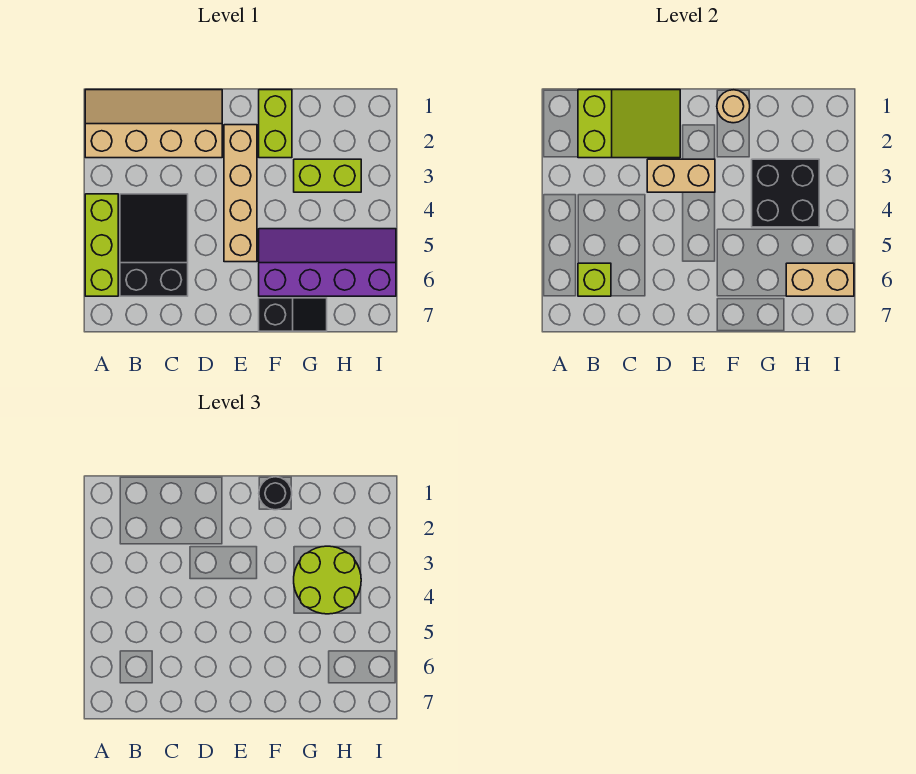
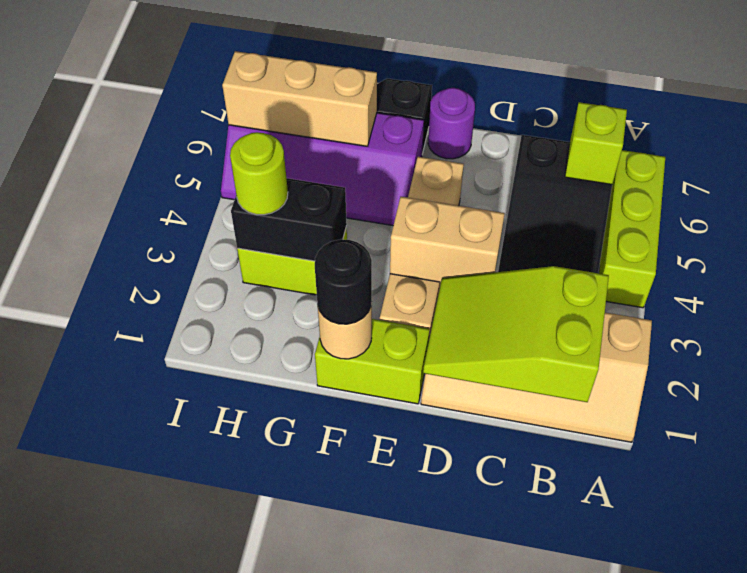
none -> purple round brick E7 level 1
lime brick F1:F2 level 1 -> lime brick E1:F1 level 1
black brick G3:H4 level 2 -> black brick G3:H3 level 2
lime round brick G3:H4 level 3 -> lime round brick H3 level 3
tan brick H6:I6 level 2 -> tan brick G6:I6 level 2

